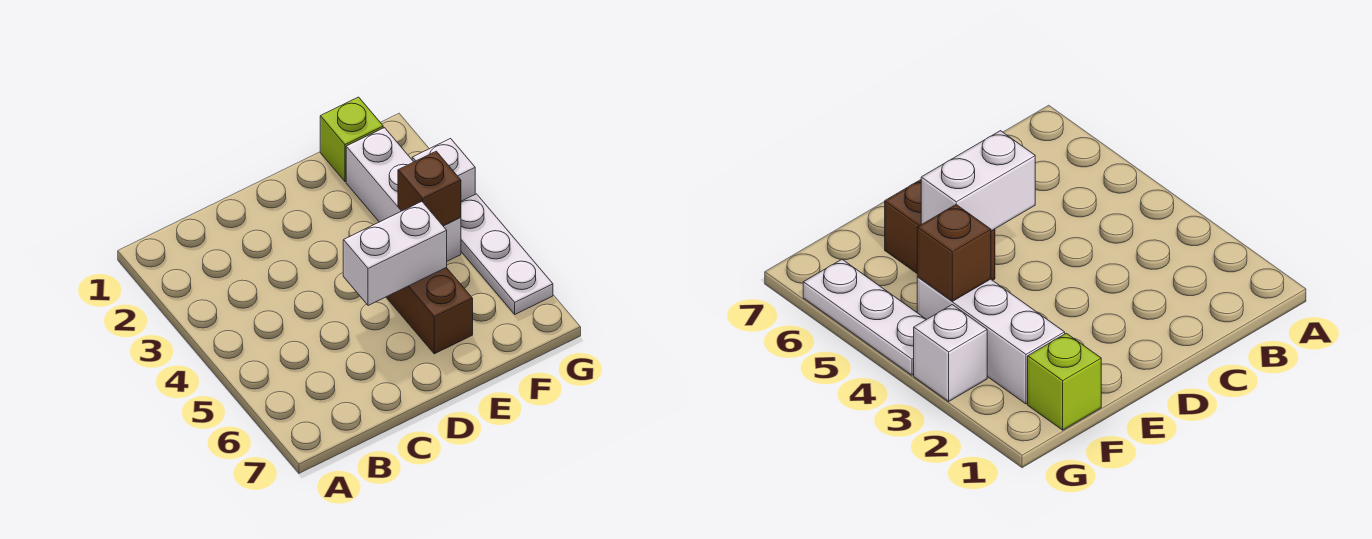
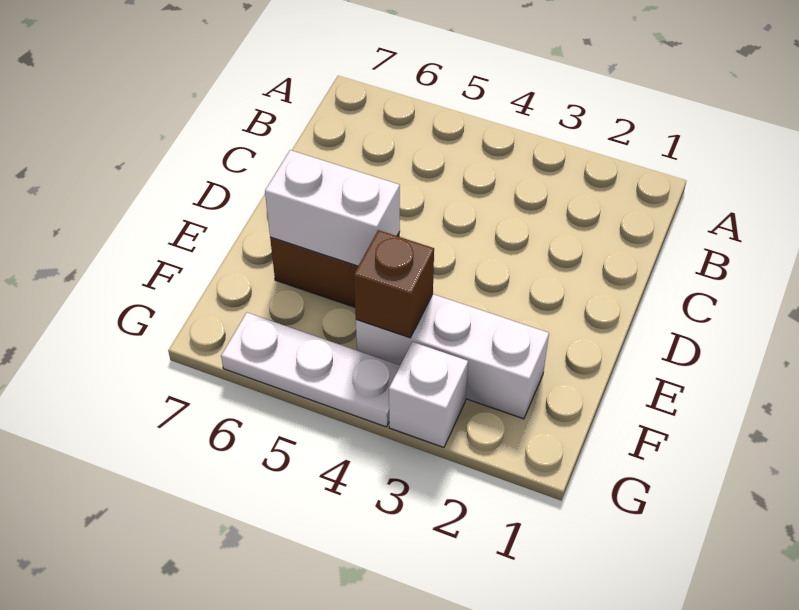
white brick D5:E5 level 2 -> white brick E5:E6 level 2
lime brick F1 level 1 -> none

